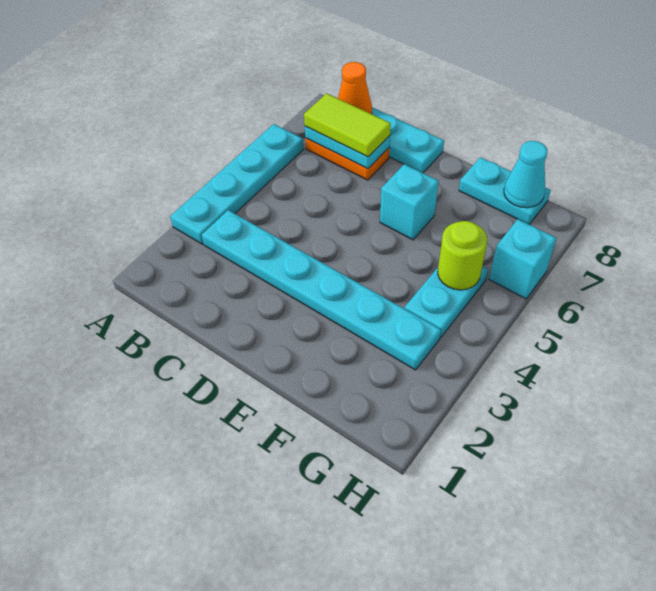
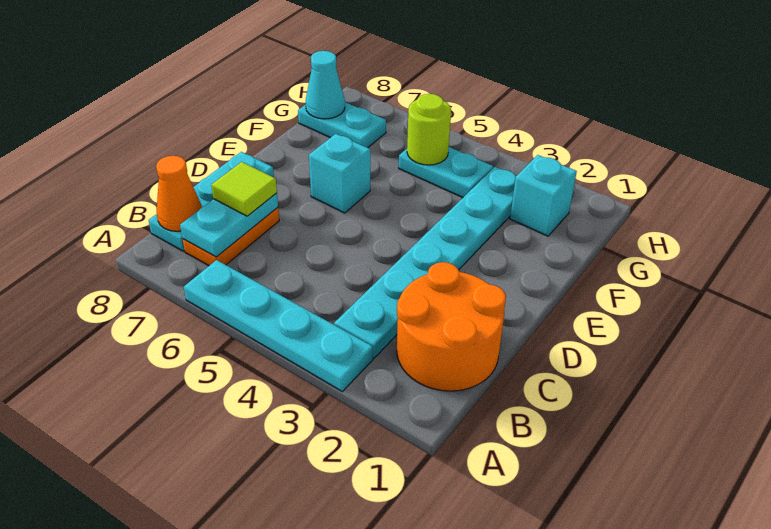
none -> orange round brick B1:C2 level 1
lime tile B7:C7 level 3 -> lime tile C7 level 3
cyan plate F8:G8 level 1 -> cyan plate G7:G8 level 1
cyan brick H6 level 1 -> cyan brick G2 level 1

